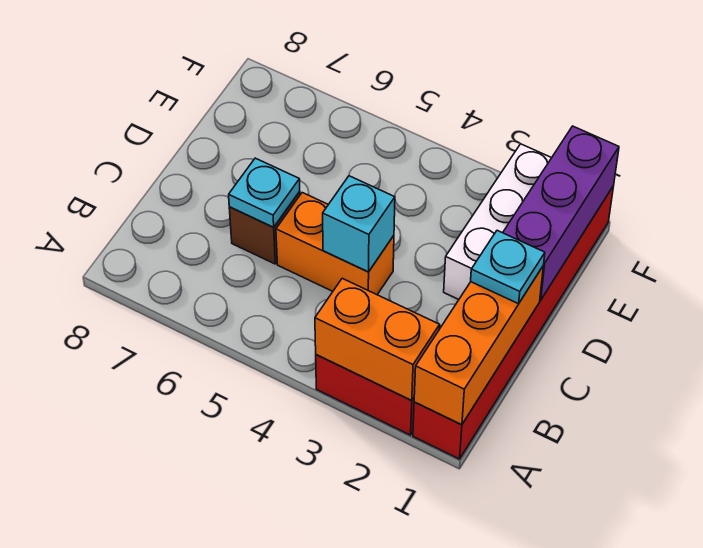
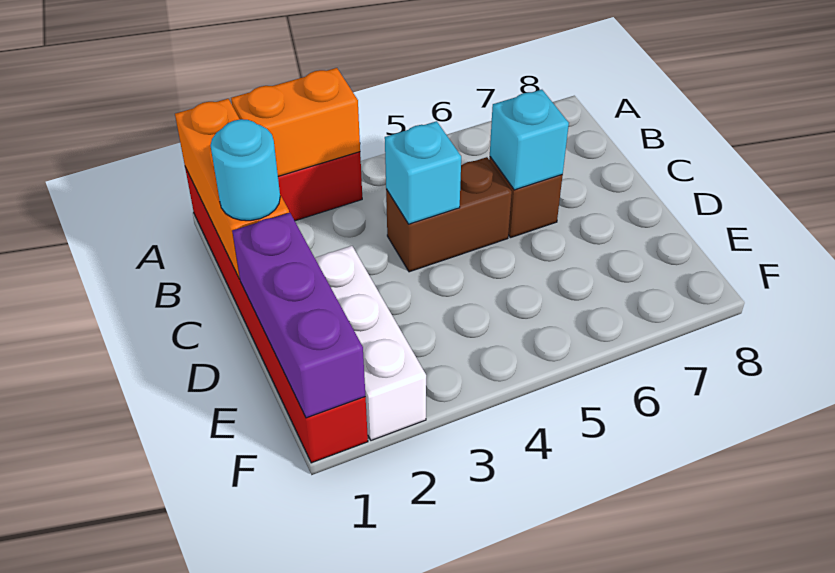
cyan plate C1 level 3 -> cyan round brick C1 level 3
orange brick C4:C5 level 1 -> brown brick C4:C5 level 1
cyan plate C6 level 2 -> cyan brick C6 level 2

